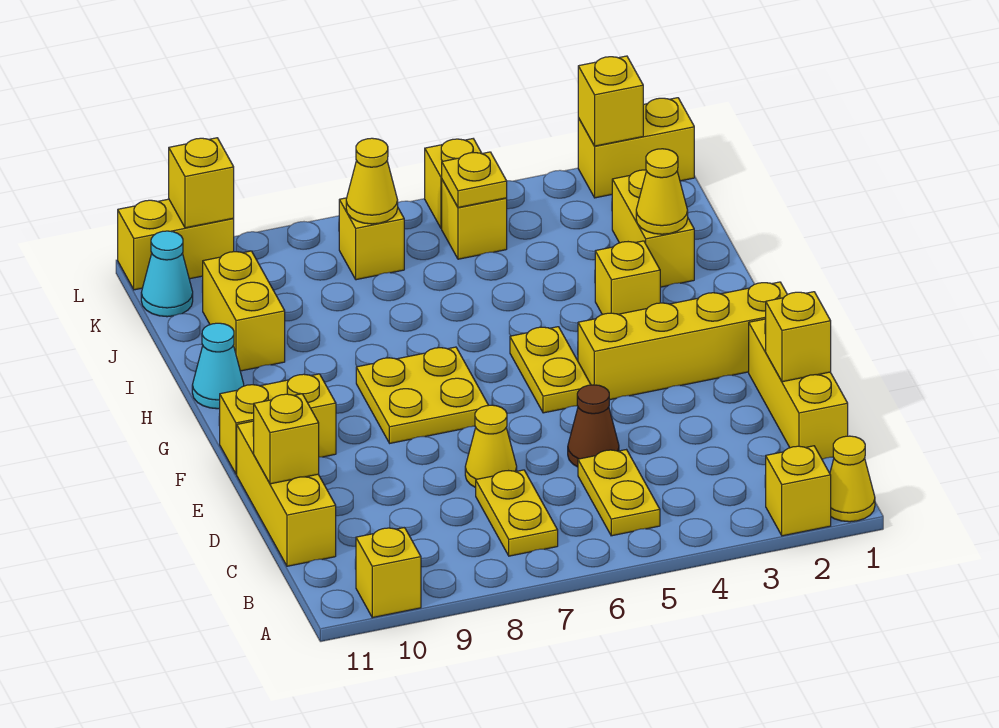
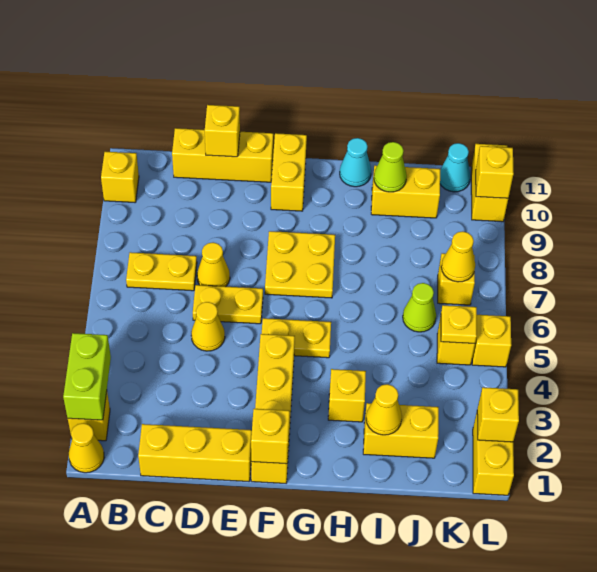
none -> lime brick A2:A3 level 2
yellow plate B5:C5 level 1 -> yellow plate D6:E6 level 1
yellow brick D1 level 2 -> yellow brick F1 level 2
brown cone D5 level 1 -> yellow cone D5 level 1
none -> lime cone I10 level 2
none -> lime cone J6 level 1

